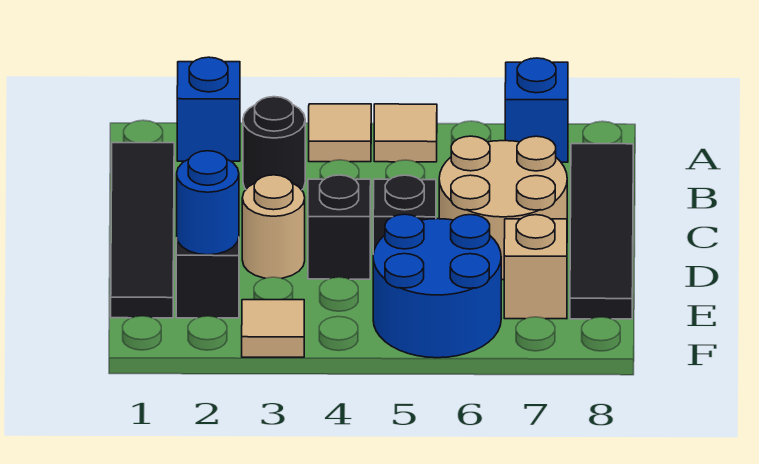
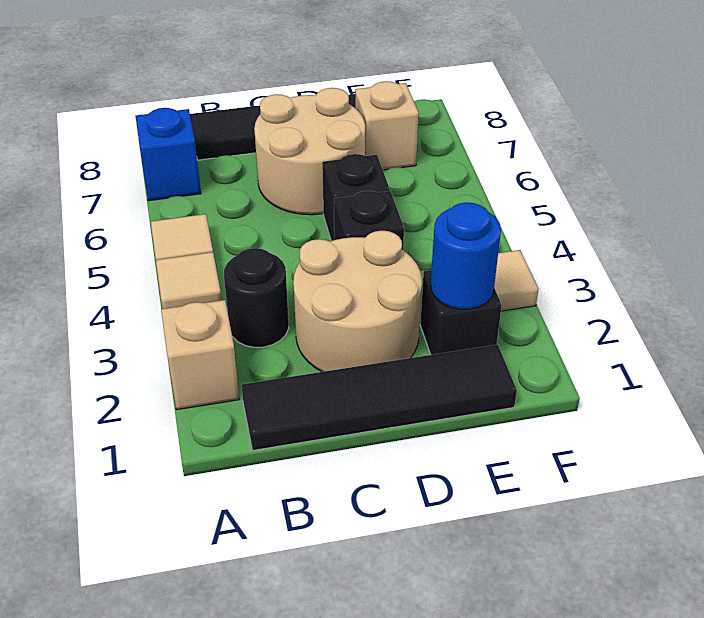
blue brick A2 level 1 -> tan brick A2 level 1
tan round brick D3 level 1 -> tan round brick C2:D3 level 1
blue round brick E5:F6 level 1 -> none

